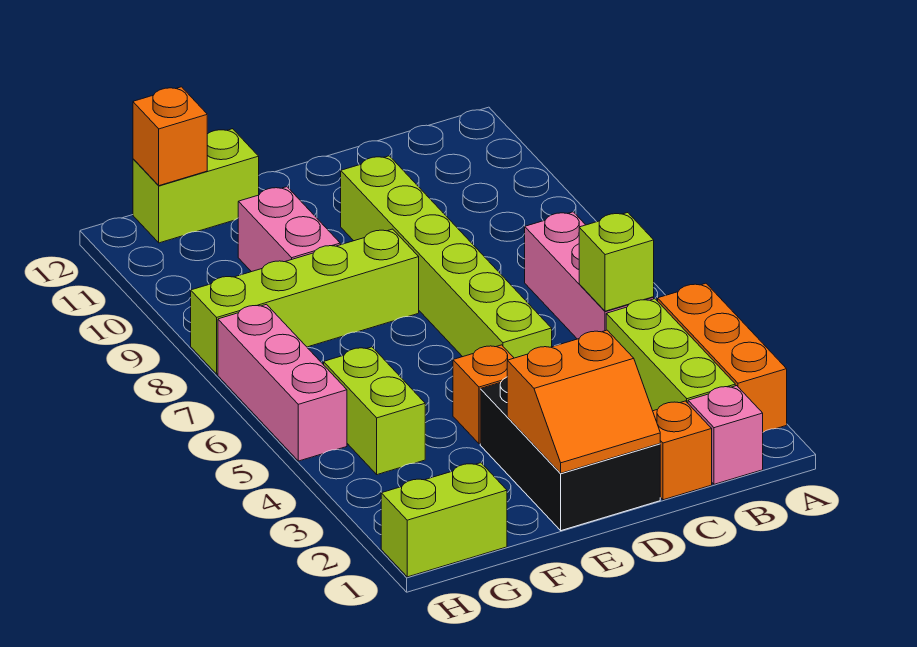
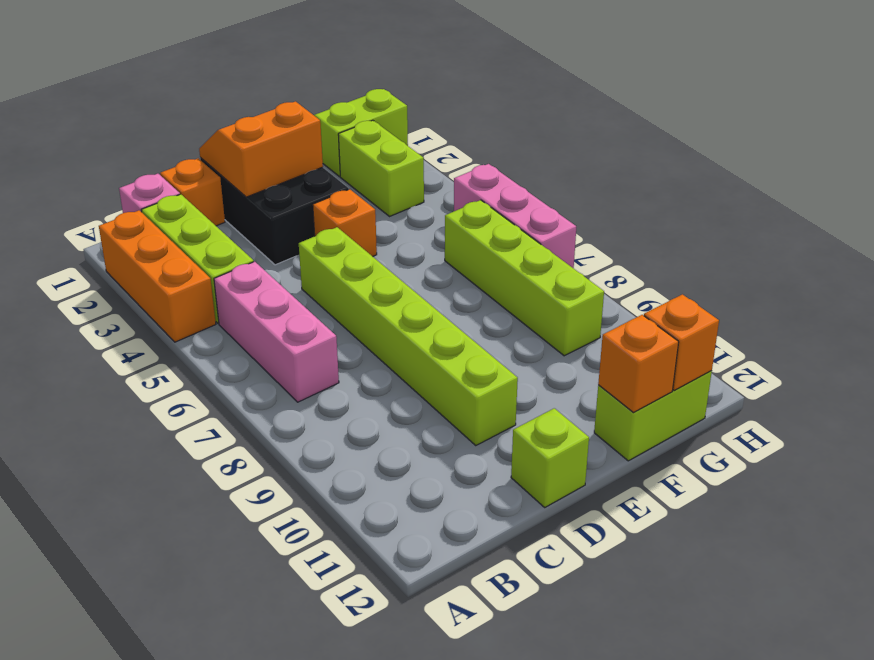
lime brick B5 level 2 -> lime brick D12 level 1
lime brick E8:H8 level 1 -> lime brick G6:G9 level 1
pink brick F9:F10 level 1 -> none
none -> orange brick F12 level 2
lime brick G4:G5 level 1 -> lime brick G2:G3 level 1

